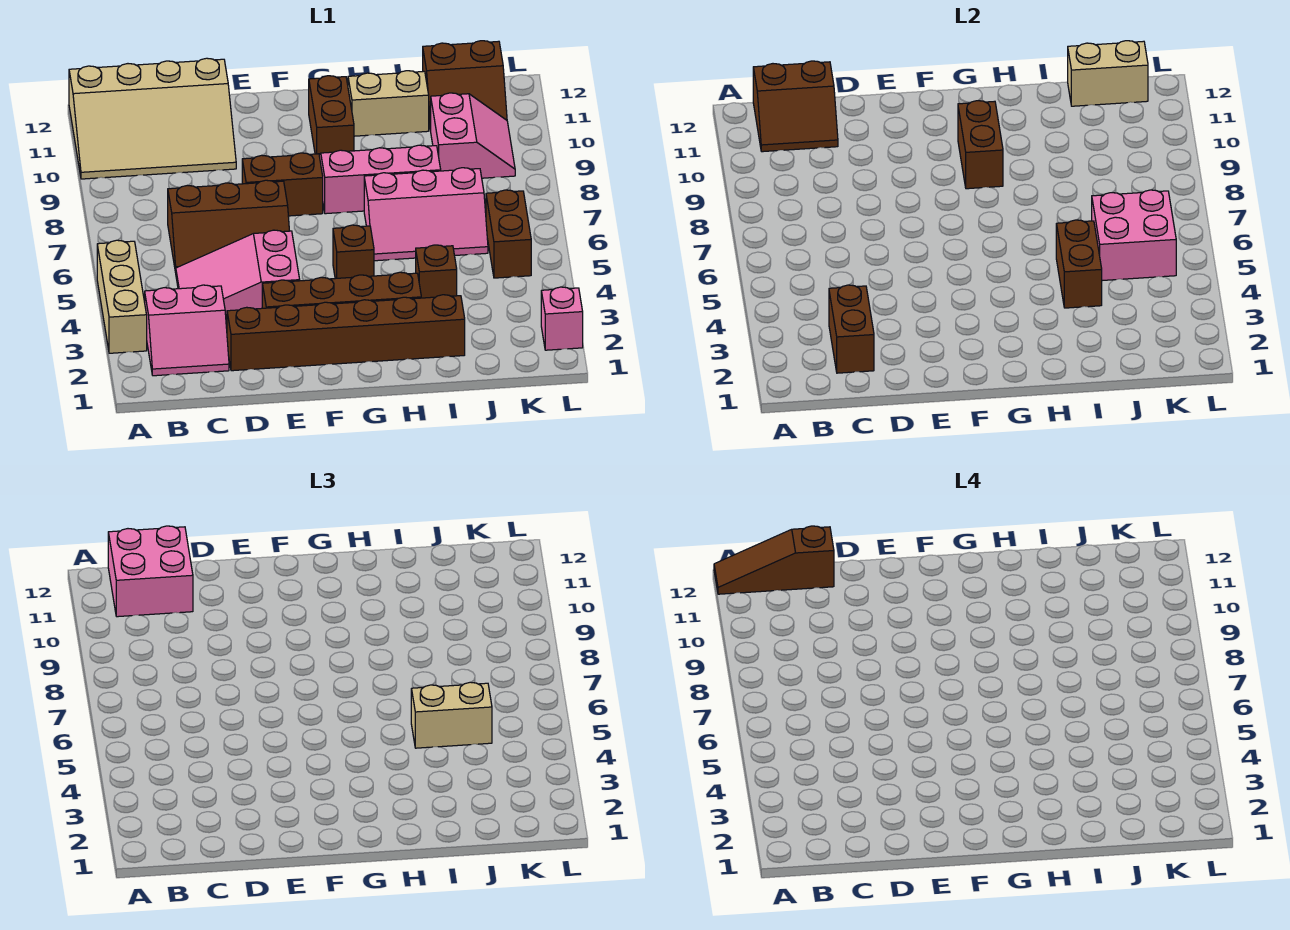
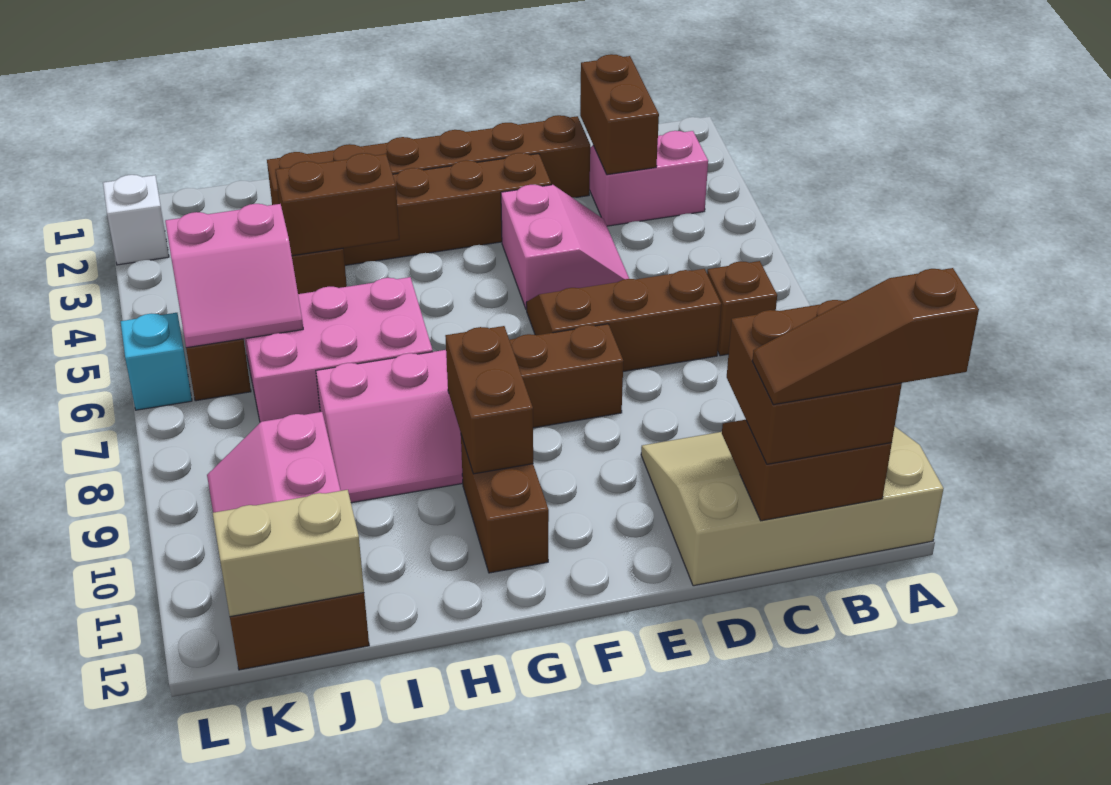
tan brick A3:A5 level 1 -> none
brown slope A12:C12 level 4 top C -> brown slope A12:C12 level 4 top A
pink brick B11:C12 level 3 -> brown brick B11:C12 level 3
pink slope C4:E5 level 1 top E -> pink slope D4:E5 level 1 top E
brown brick G5 level 1 -> brown brick B7 level 1
pink slope H6:J7 level 1 top 7 -> pink brick H6:J7 level 1
tan brick H11:I11 level 1 -> none
brown brick I4:I5 level 2 -> brown brick H4:I4 level 2
tan brick I5:J5 level 3 -> none
pink brick J5:K6 level 2 -> pink slope J5:K6 level 2 top 5
pink brick L2 level 1 -> white brick L2 level 1
none -> cyan brick L6 level 1

